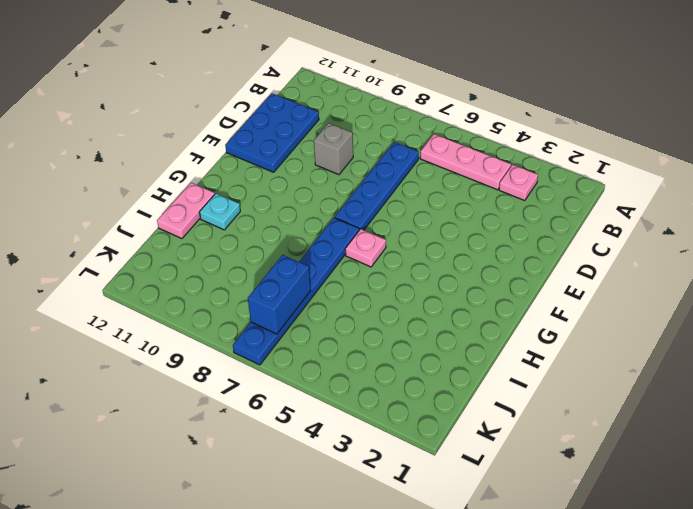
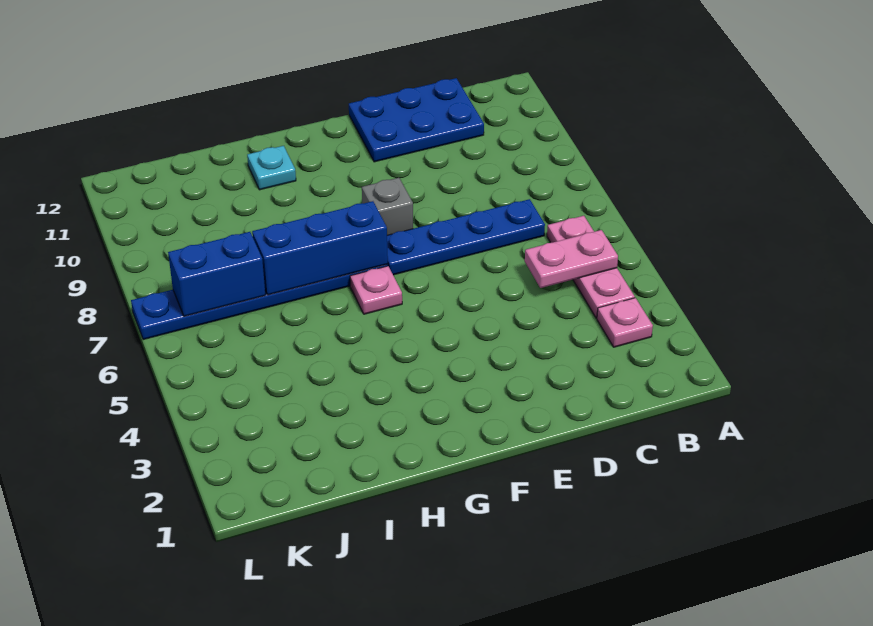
grey brick D9 level 1 -> grey brick F8 level 1
none -> blue brick G7:I7 level 2
pink plate H12:I12 level 1 -> pink plate B5:C5 level 2

